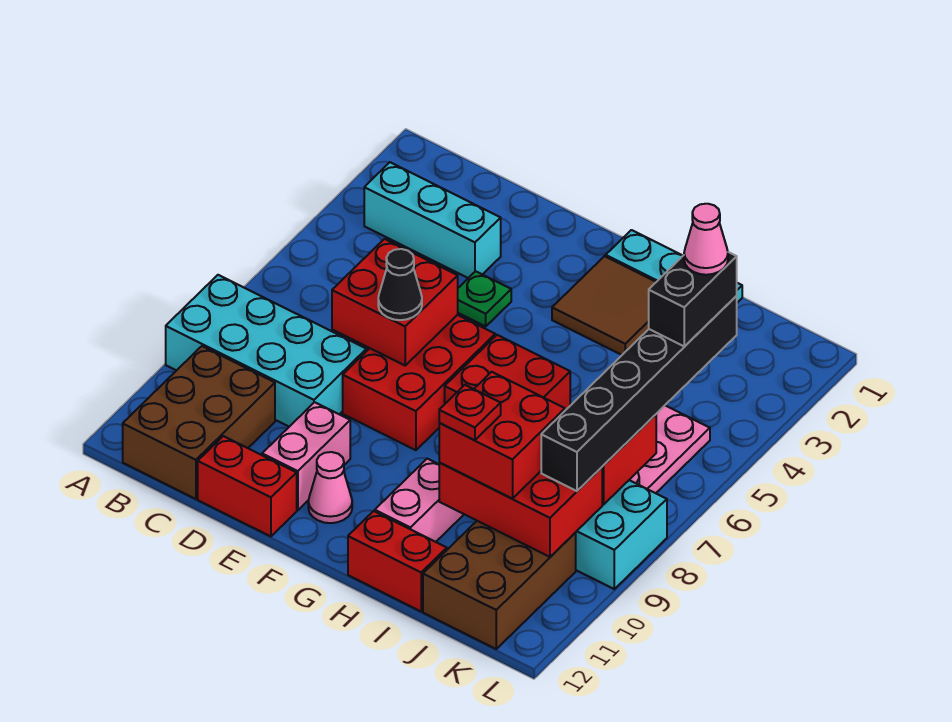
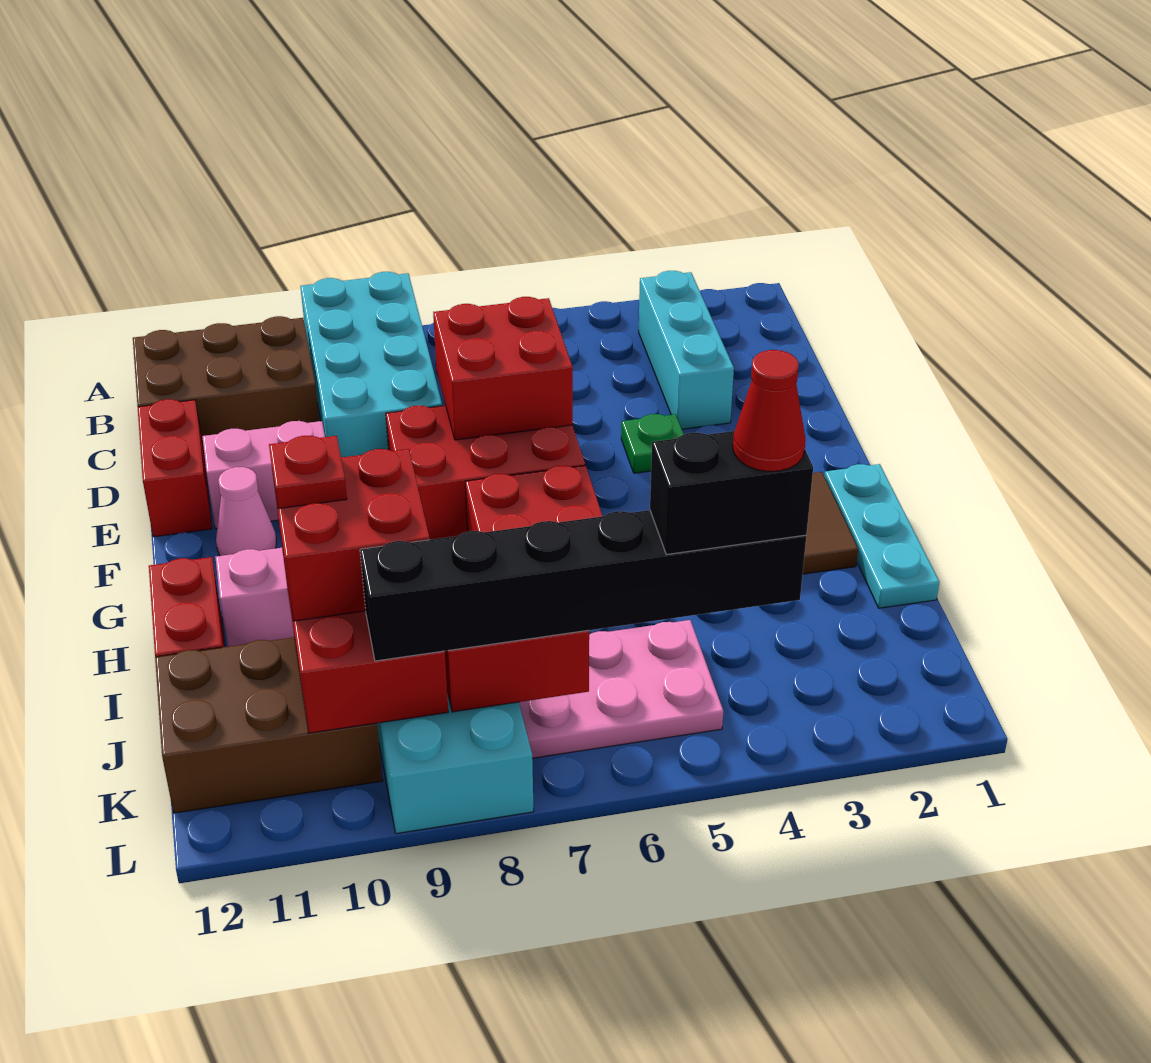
black cone E7 level 3 -> none
pink cone K4 level 5 -> red cone K4 level 5

